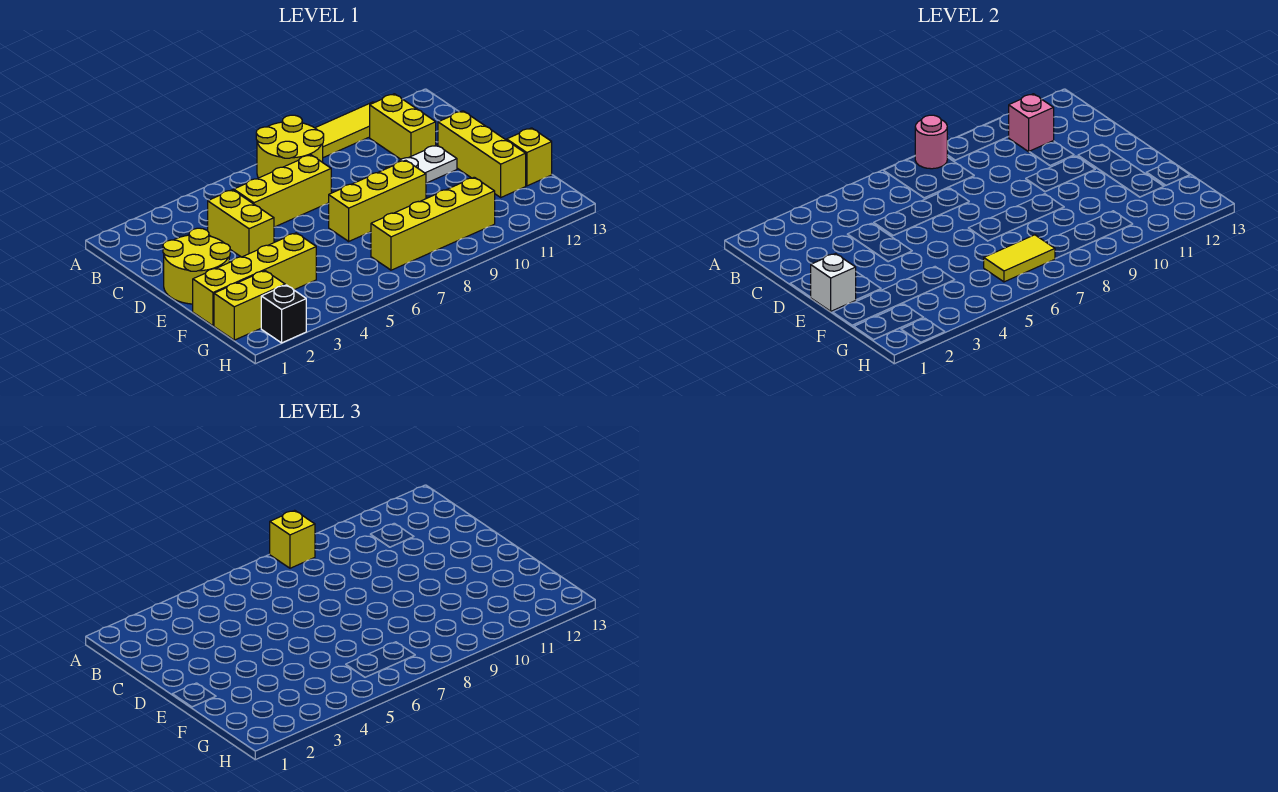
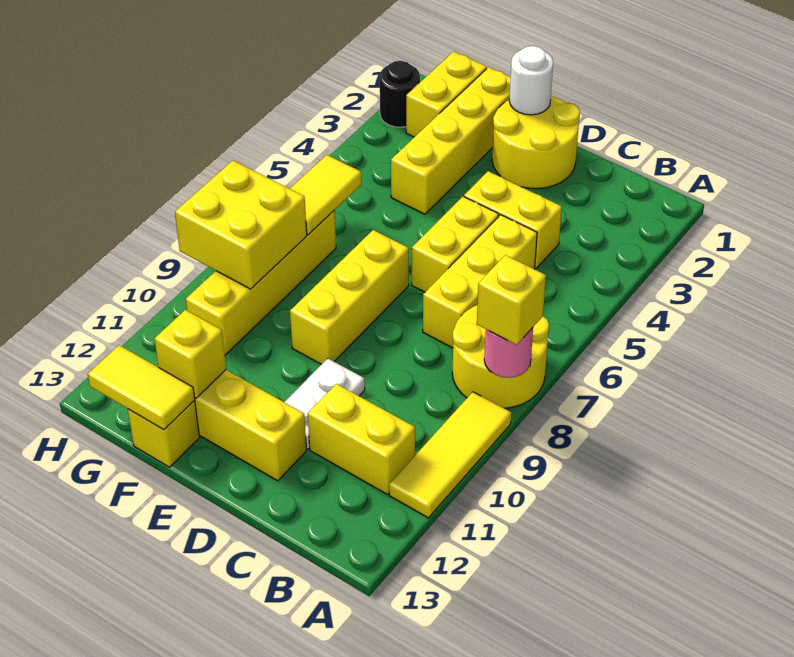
pink brick B11 level 2 -> none
none -> yellow brick D5:D6 level 1
white brick E1 level 2 -> white round brick E1 level 2
none -> yellow brick F12 level 2
none -> yellow tile F13:G13 level 2
none -> yellow brick G8:H9 level 2
black brick H2 level 1 -> black round brick H2 level 1

